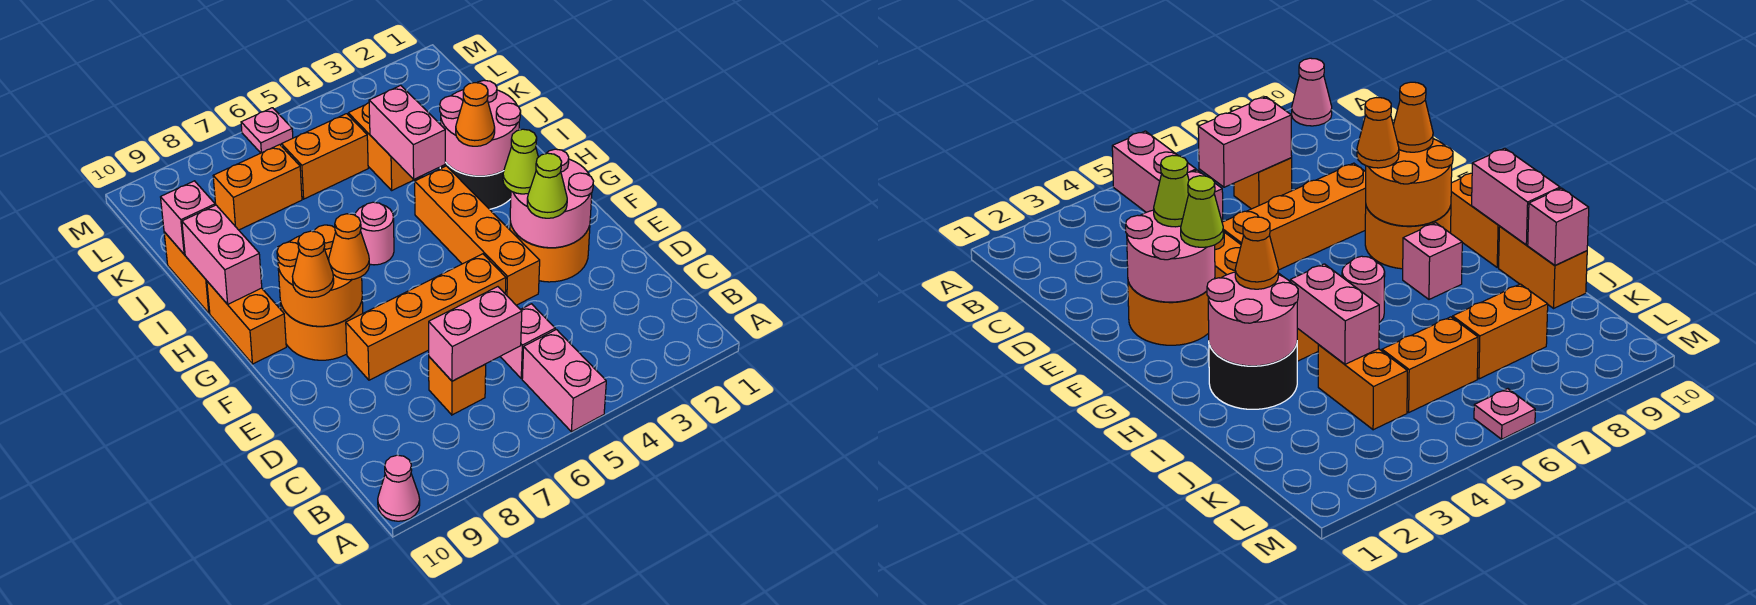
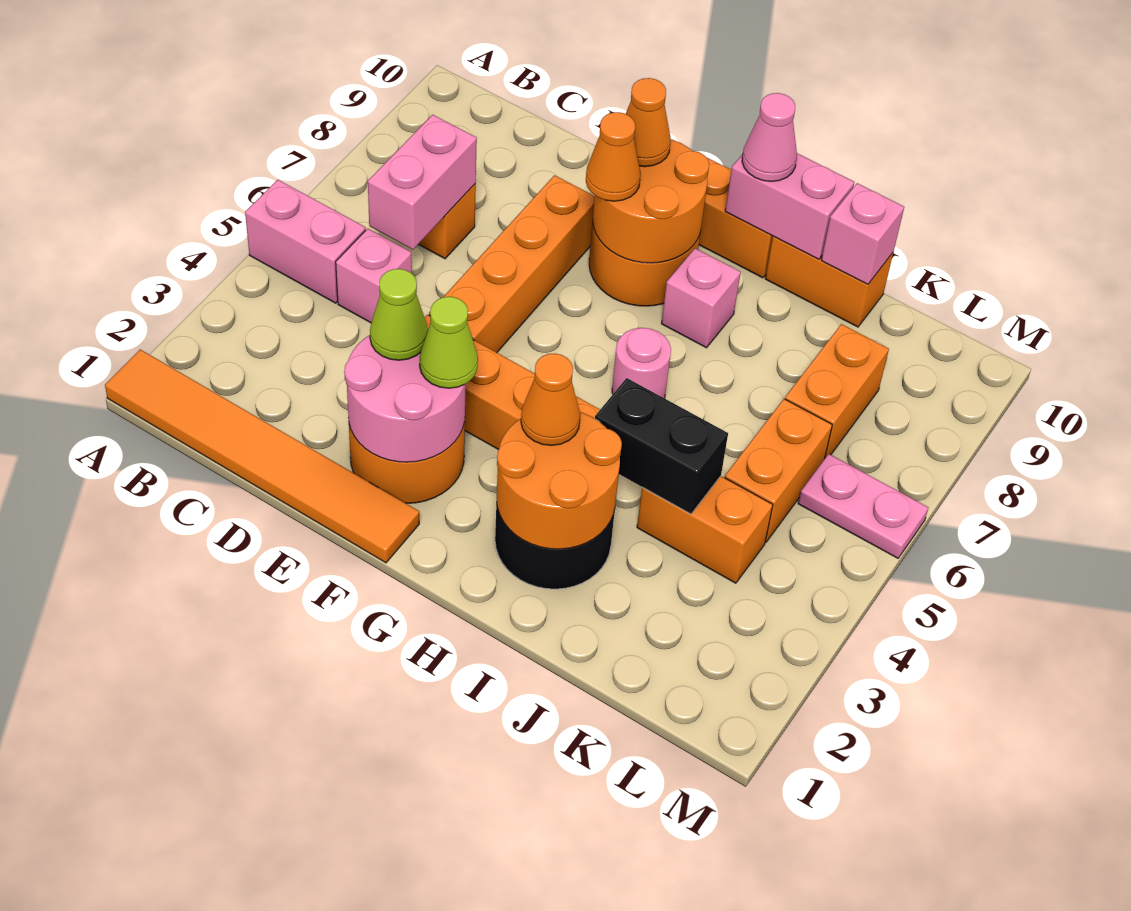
none -> orange tile A1:F1 level 1
pink cone A10 level 1 -> pink cone H10 level 3
pink round brick H2:I3 level 2 -> orange round brick H2:I3 level 2
pink brick I4:J4 level 2 -> black brick I4:J4 level 2
pink plate M6 level 1 -> pink plate L6:M6 level 1

